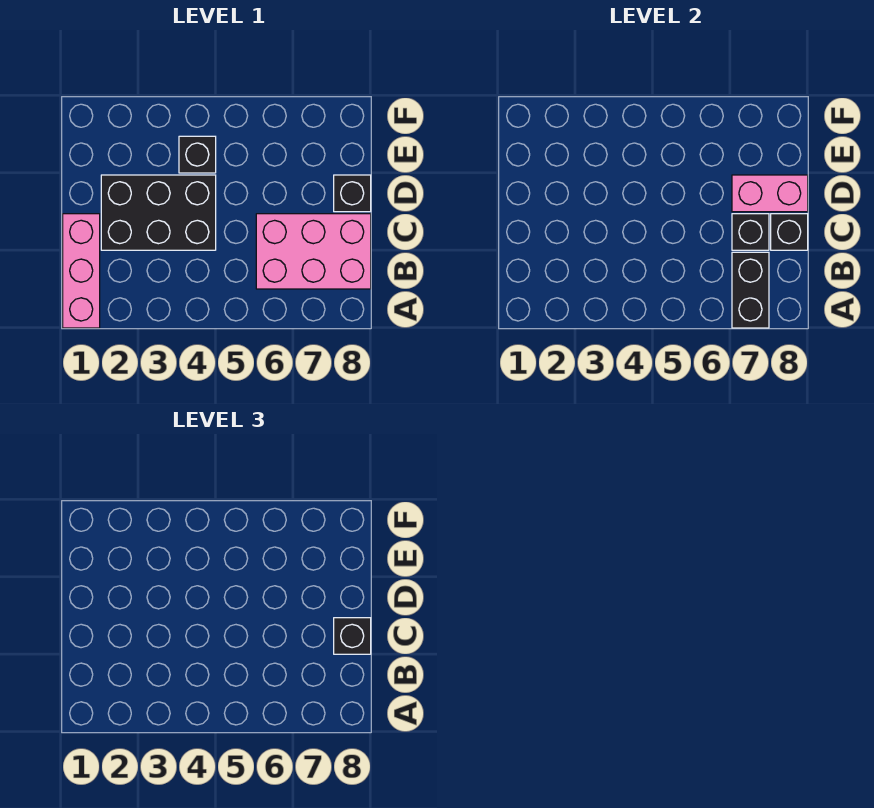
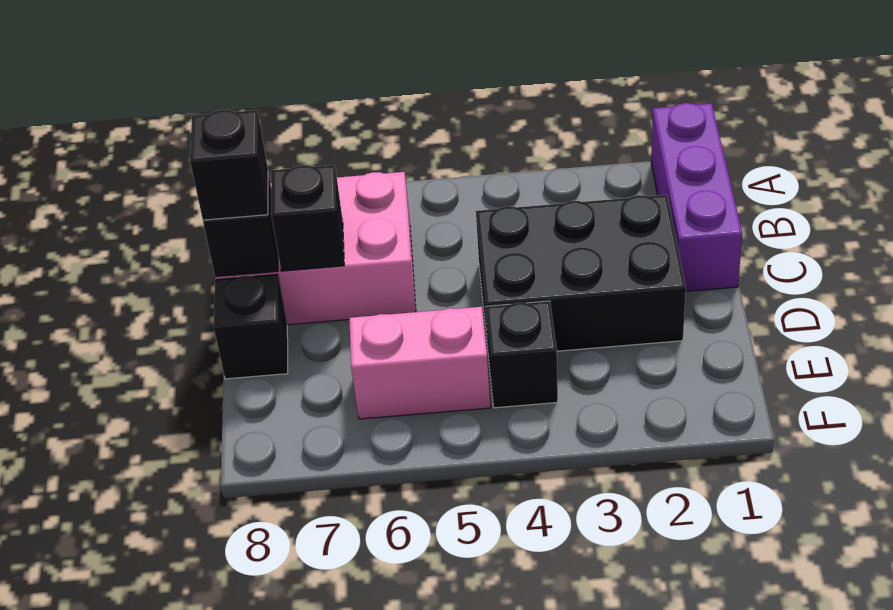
pink brick A1:C1 level 1 -> purple brick A1:C1 level 1
black brick A7:B7 level 2 -> none
pink brick D7:D8 level 2 -> pink brick E5:E6 level 1

